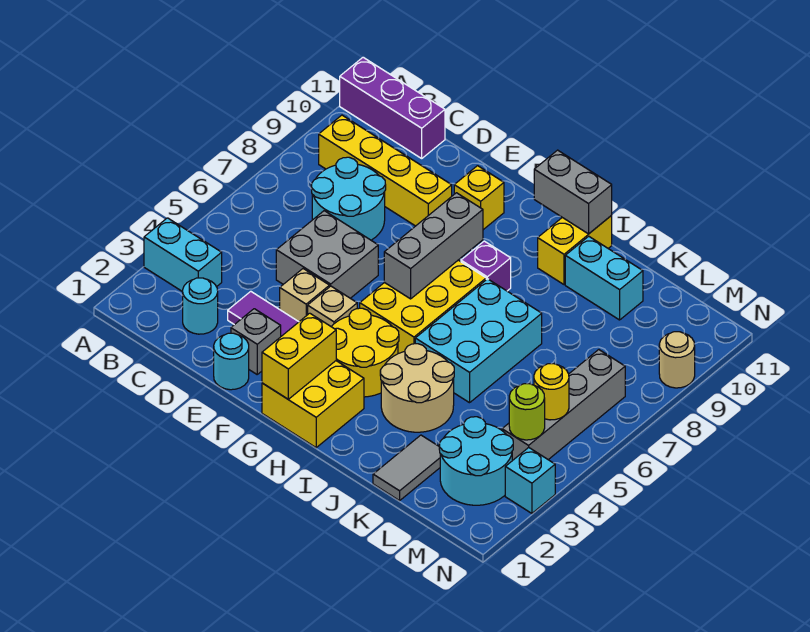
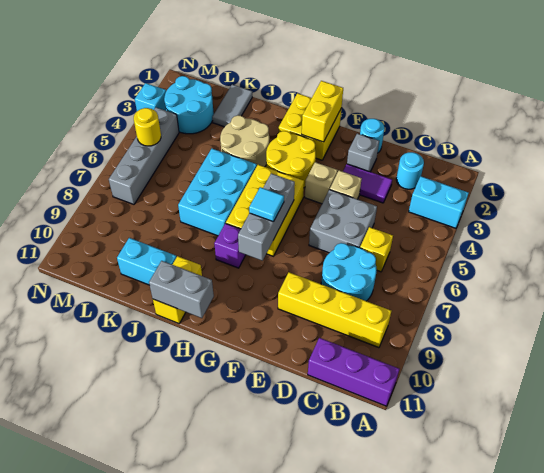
yellow brick F10 level 1 -> yellow brick C6 level 1
none -> cyan tile G7 level 3
lime round brick M4 level 2 -> none
tan round brick N9 level 1 -> none

